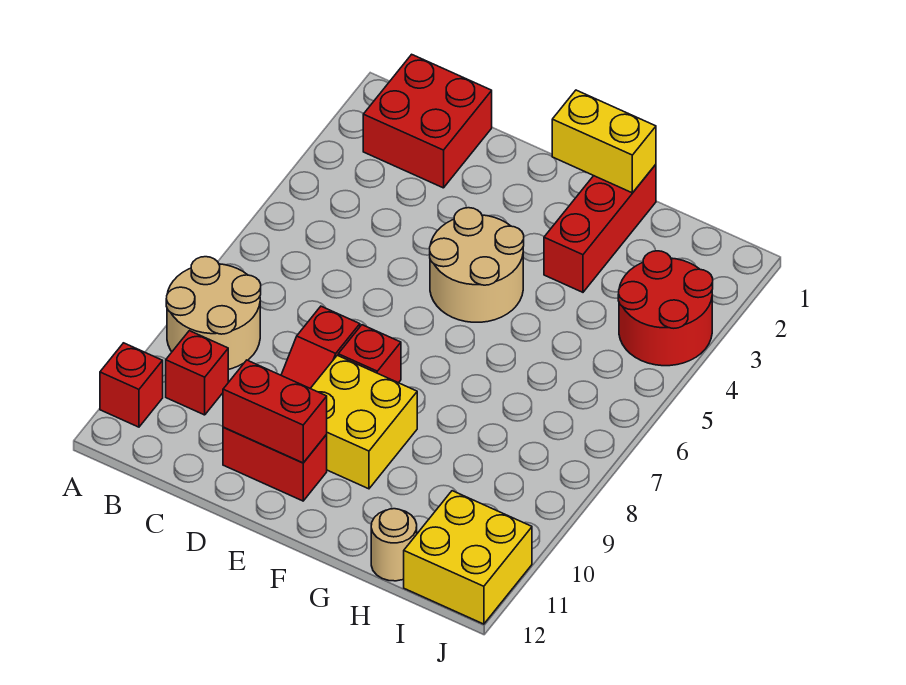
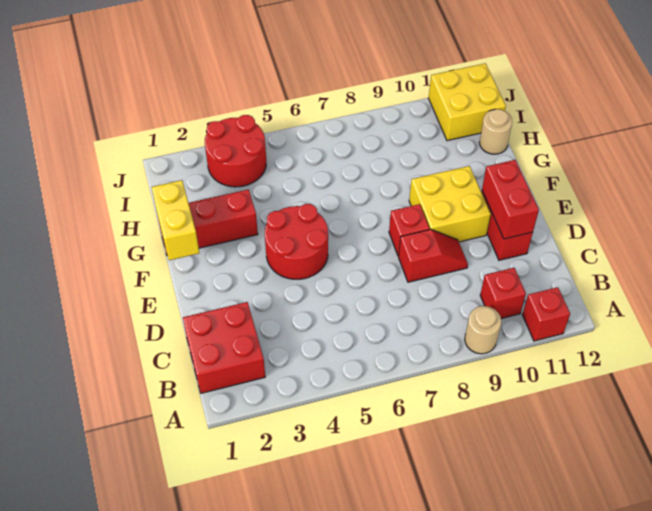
tan round brick A8:B9 level 1 -> tan round brick A9 level 1
tan round brick E4:F5 level 1 -> red round brick E4:F5 level 1

